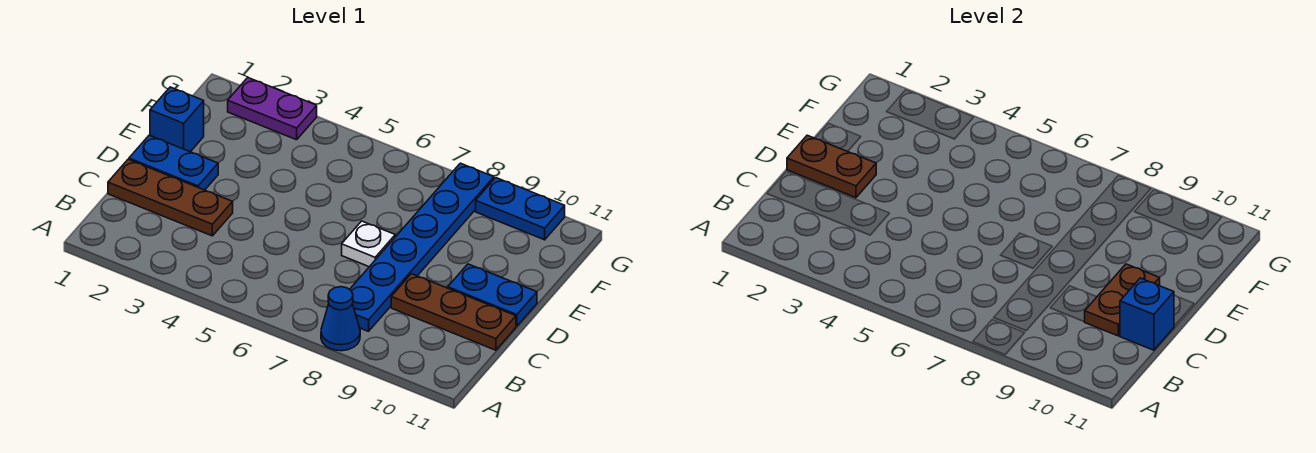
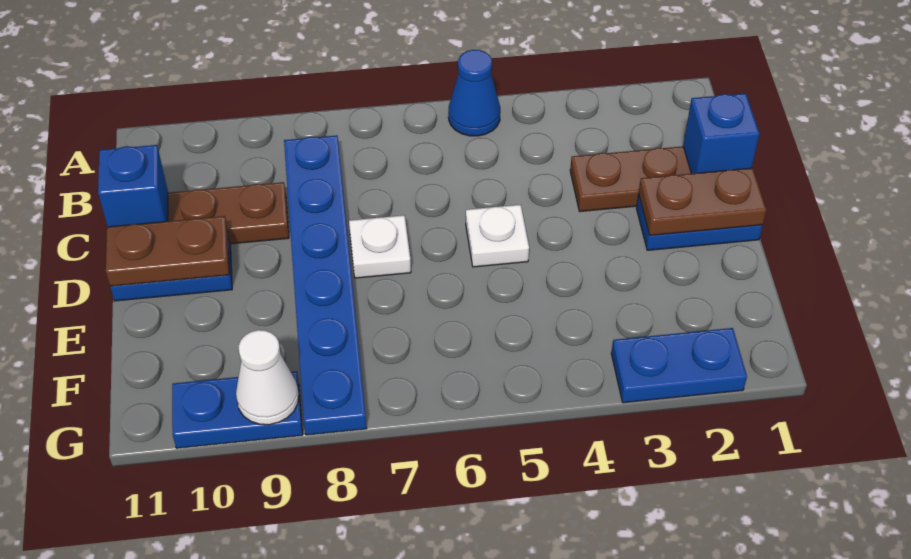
blue cone A8 level 1 -> blue cone A5 level 1
brown plate C10:D10 level 2 -> brown plate D10:D11 level 2
none -> white plate D5 level 1
blue brick E1 level 1 -> blue brick C1 level 2
purple plate G2:G3 level 1 -> blue plate G2:G3 level 1
none -> white cone G9 level 2

